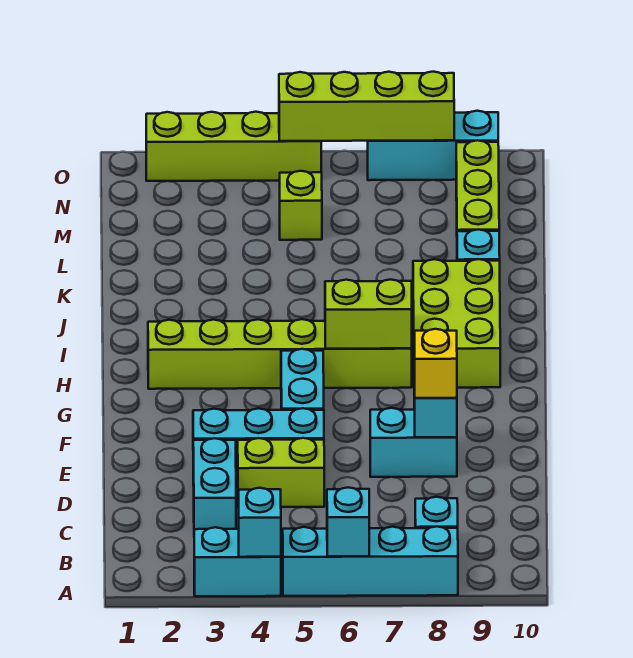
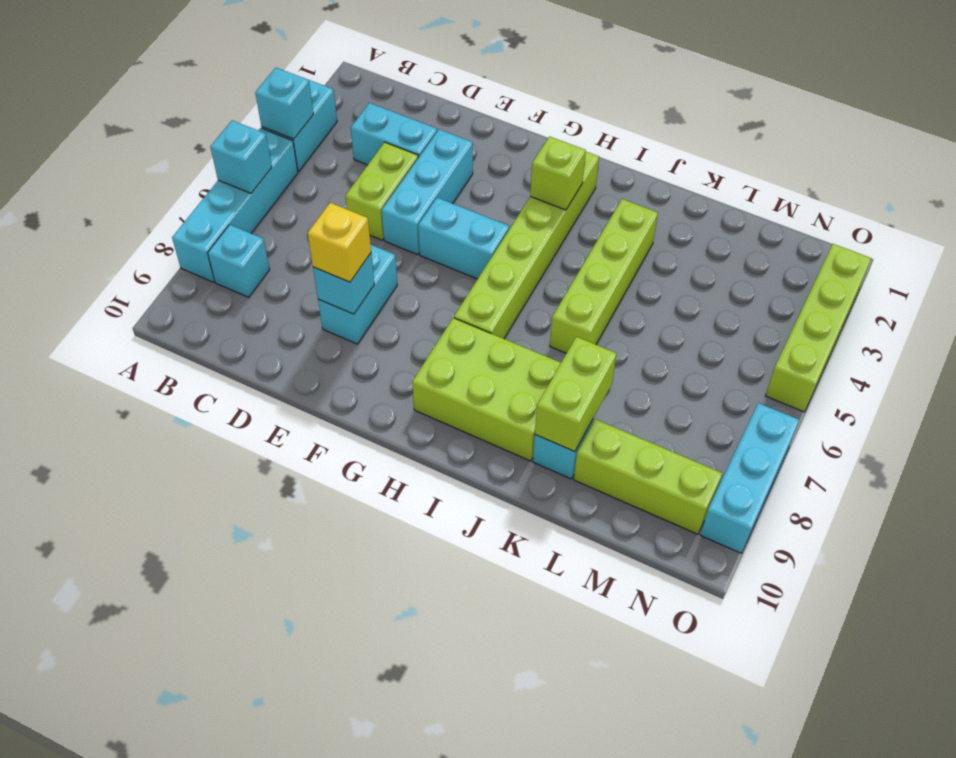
lime brick H6:H7 level 2 -> lime brick K8:K9 level 2
lime brick M5 level 1 -> lime brick H3 level 2
lime brick O5:O8 level 2 -> lime brick J3:J6 level 1

